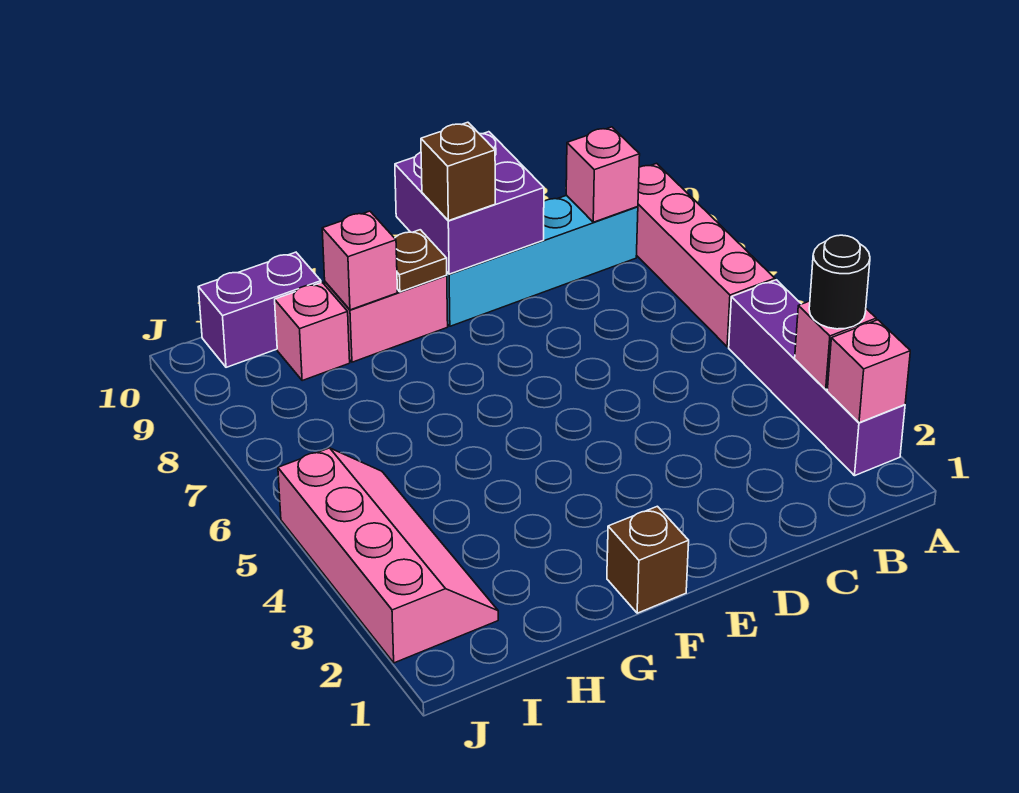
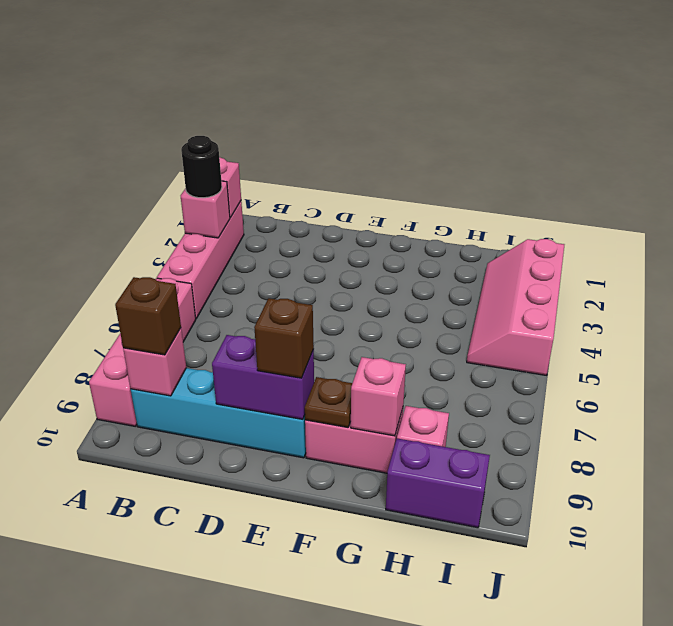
purple brick A2:A5 level 1 -> pink brick A2:A5 level 1
purple brick D9:E10 level 2 -> purple brick D9:E9 level 2
brown brick F1 level 1 -> brown brick B9 level 3

